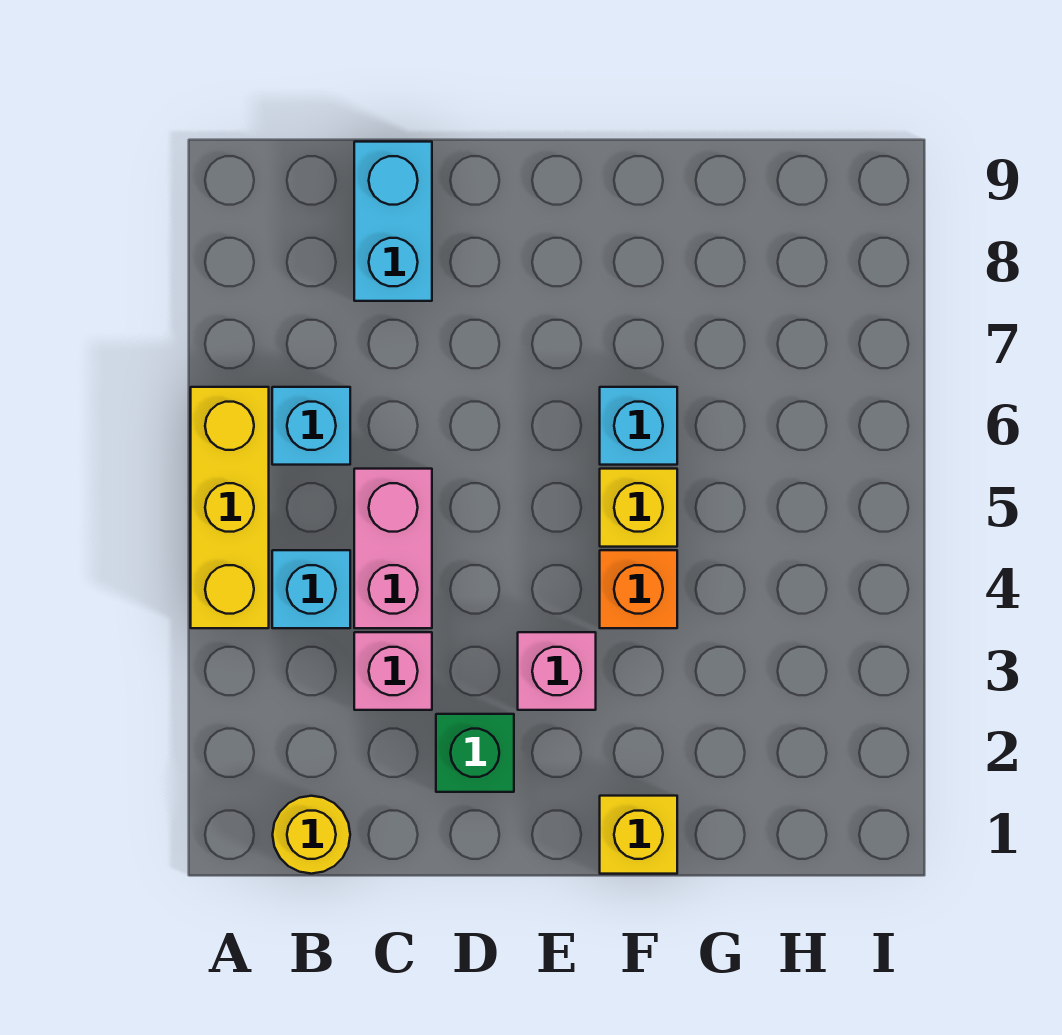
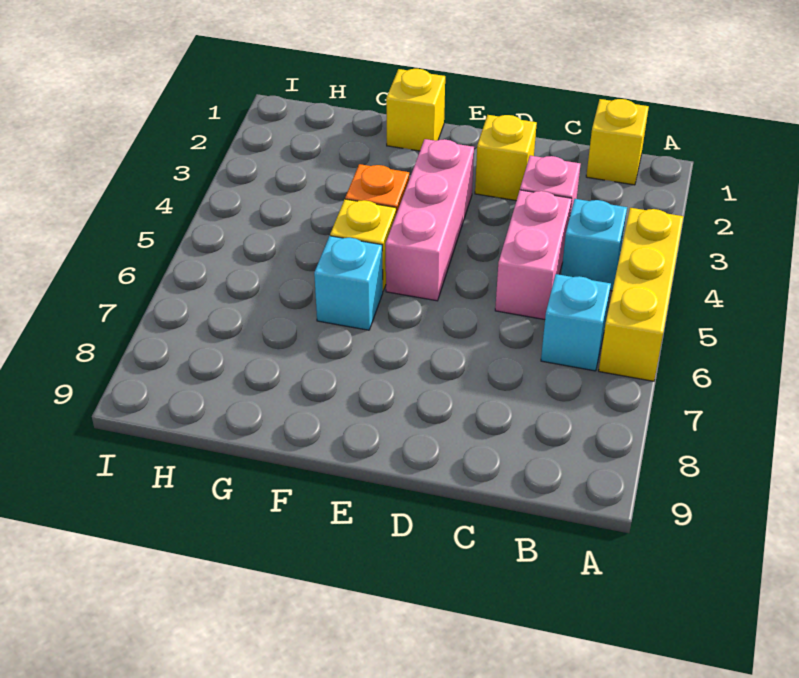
yellow round brick B1 level 1 -> yellow brick B1 level 1
cyan brick C8:C9 level 1 -> none
green brick D2 level 1 -> yellow brick D2 level 1
pink brick E3 level 1 -> pink brick E3:E5 level 1

